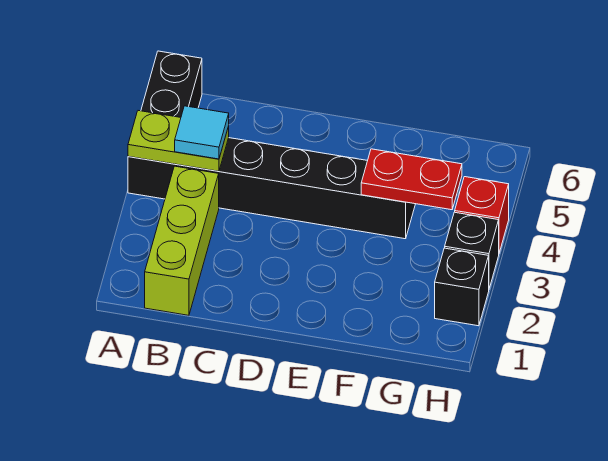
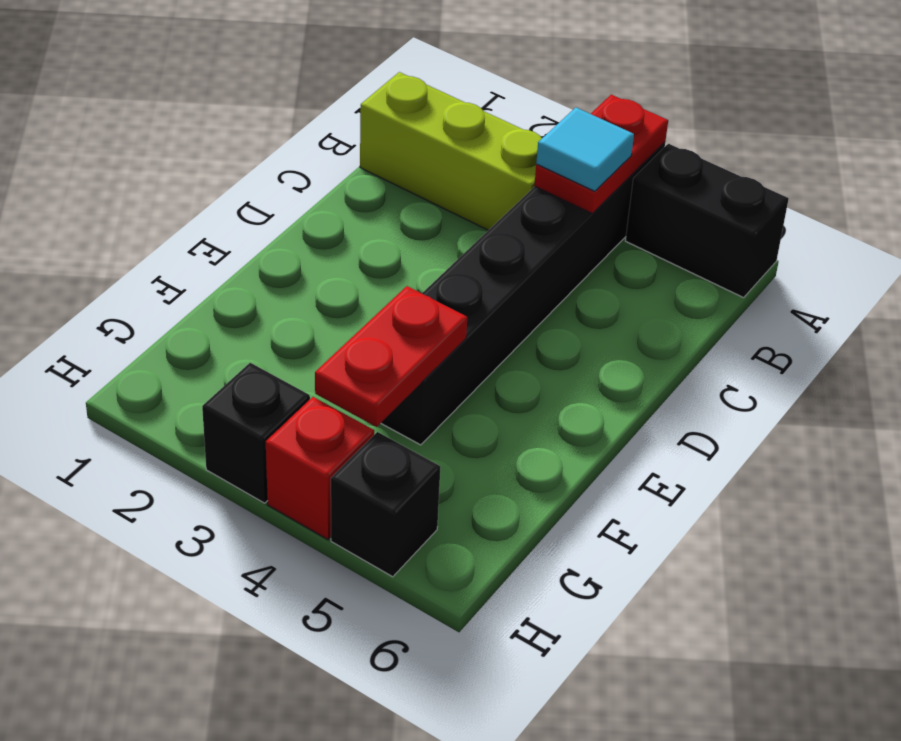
lime plate A4:B4 level 2 -> red plate A4:B4 level 2
black brick H2 level 1 -> black brick H5 level 1

